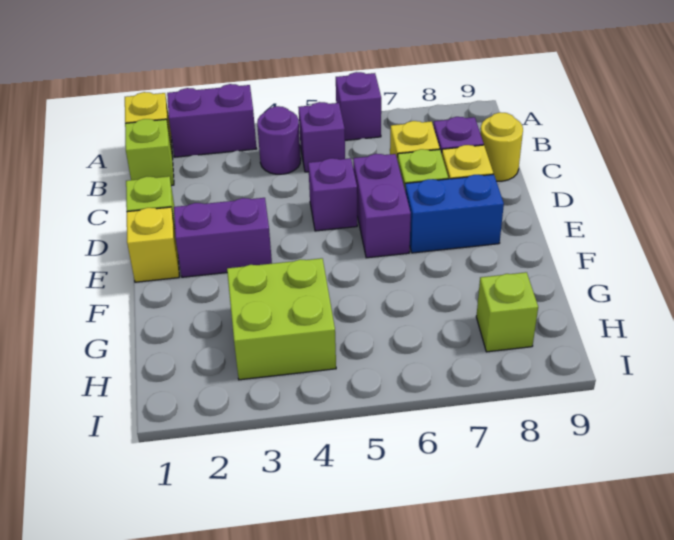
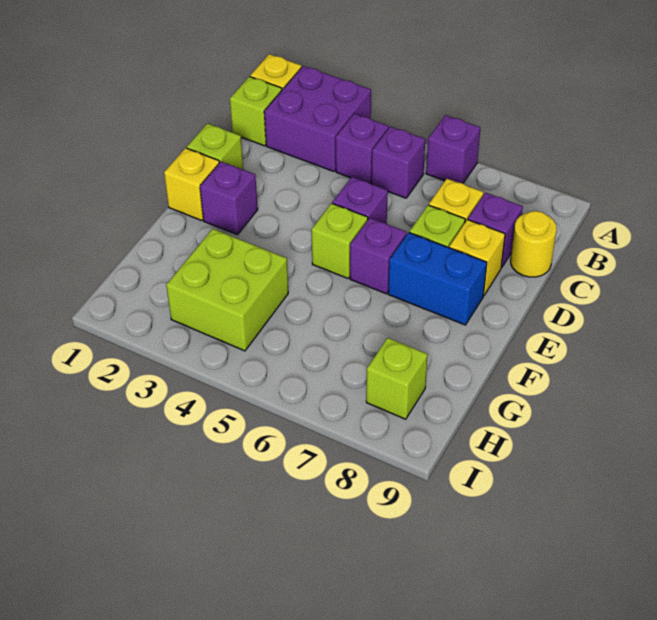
purple brick A2:A3 level 1 -> purple brick A2:B3 level 1
purple round brick B4 level 1 -> purple brick B4 level 1
purple brick D6:E6 level 1 -> purple brick E6 level 1
purple brick E2:E3 level 1 -> purple brick E2 level 1
none -> lime brick E5 level 1

